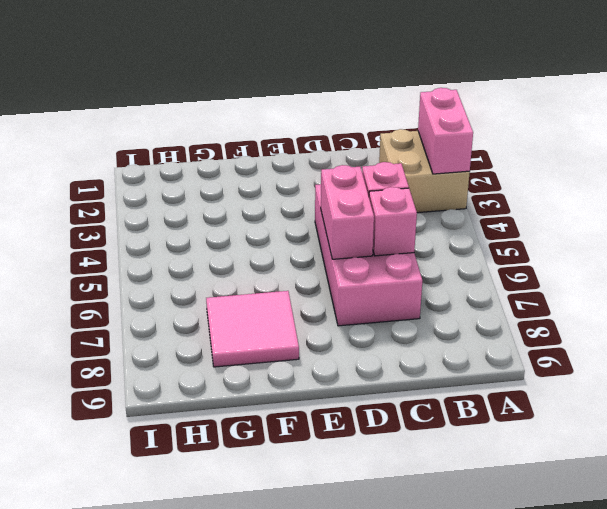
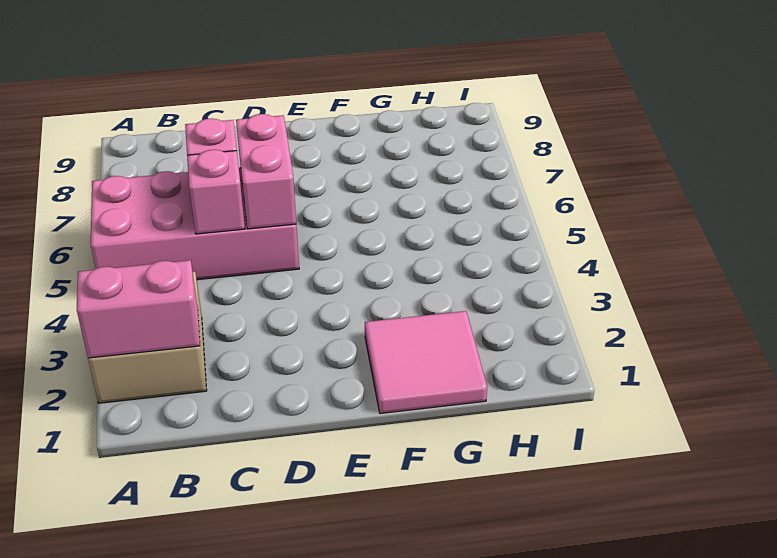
pink brick A2:A3 level 2 -> pink brick A2:B2 level 2
pink brick C4:D7 level 1 -> pink brick A5:D6 level 1
pink tile F7:G8 level 1 -> pink tile F1:G2 level 1

